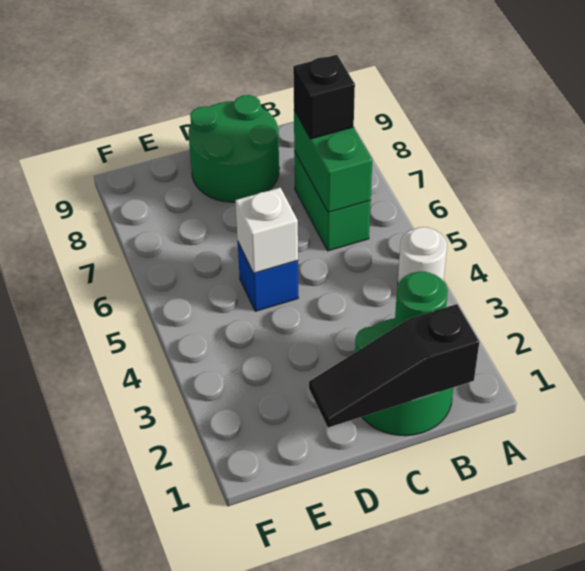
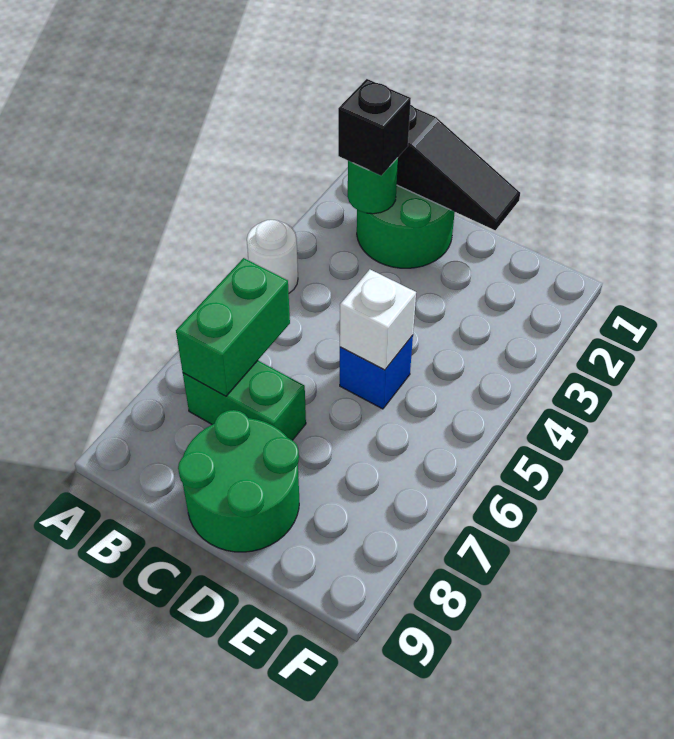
green brick B6:B7 level 1 -> green brick B7:C7 level 1
black brick B7 level 3 -> black brick B2 level 3

